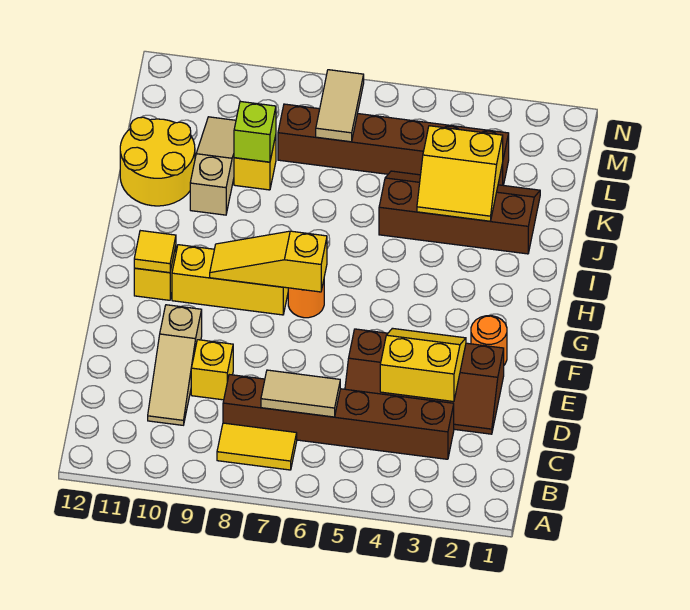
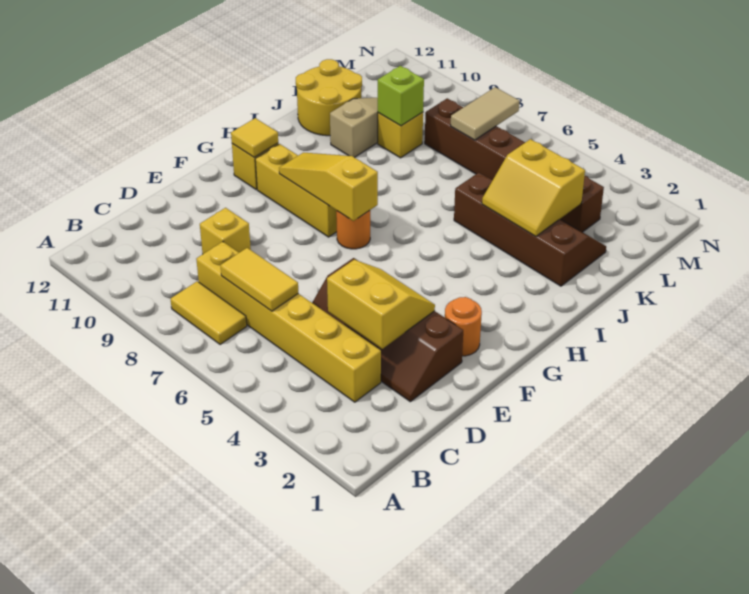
brown brick C3:C8 level 1 -> yellow brick C3:C8 level 1
tan tile C6:C7 level 2 -> yellow tile C6:C7 level 2
tan slope C10:E10 level 1 top E -> none

